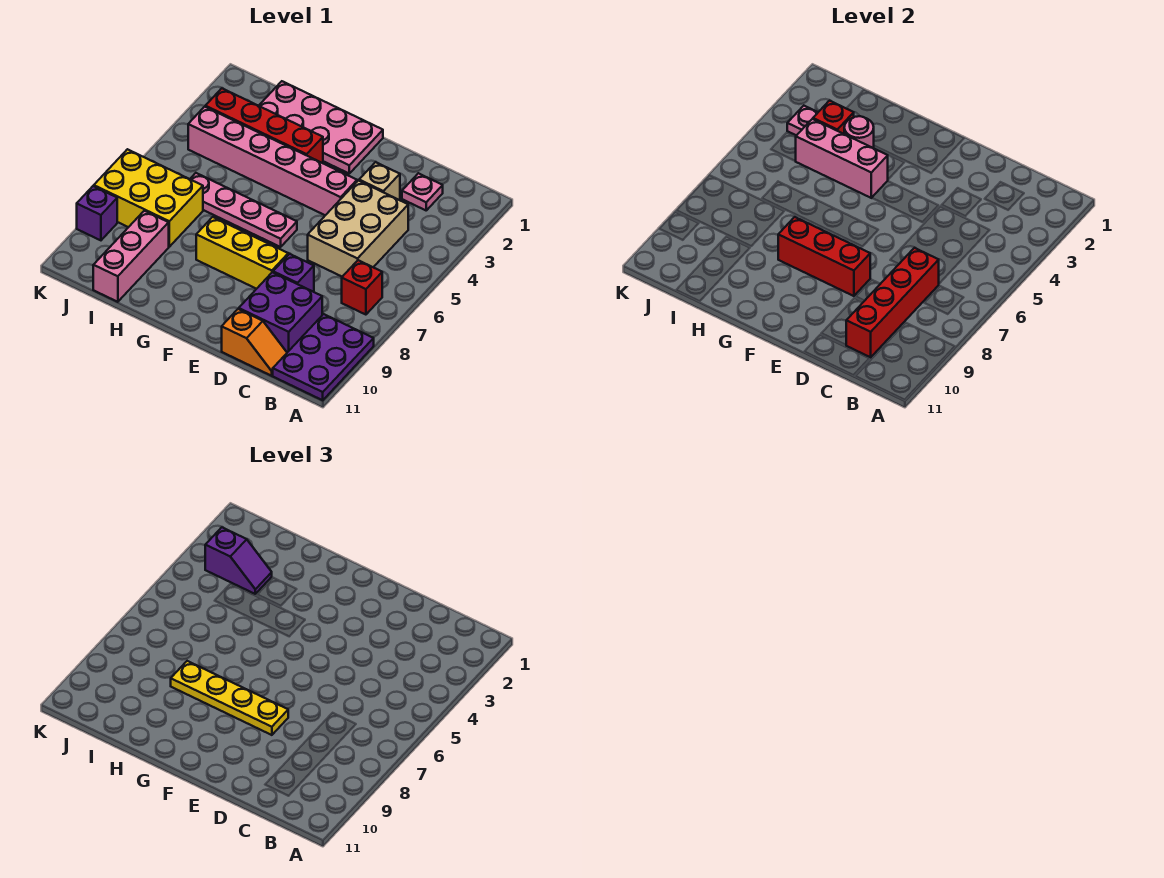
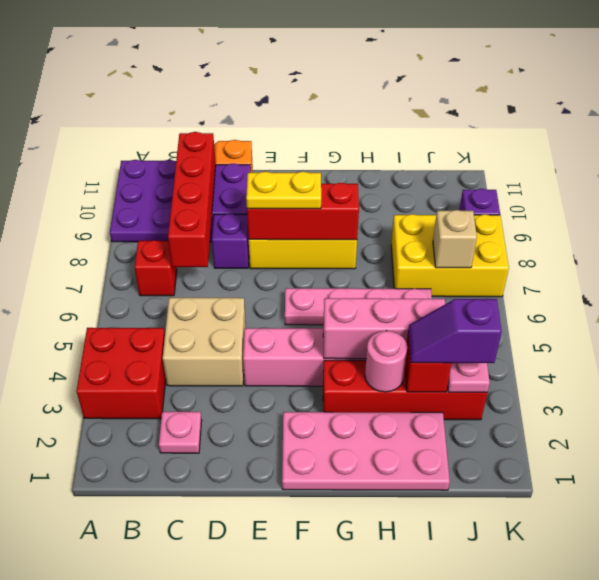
none -> red brick A3:B4 level 1
tan brick C4:D6 level 1 -> tan brick C4:D5 level 1
tan brick D3 level 1 -> tan brick J7 level 2
yellow plate E8:H8 level 3 -> yellow plate E8:F8 level 3
pink brick I9:I11 level 1 -> none

